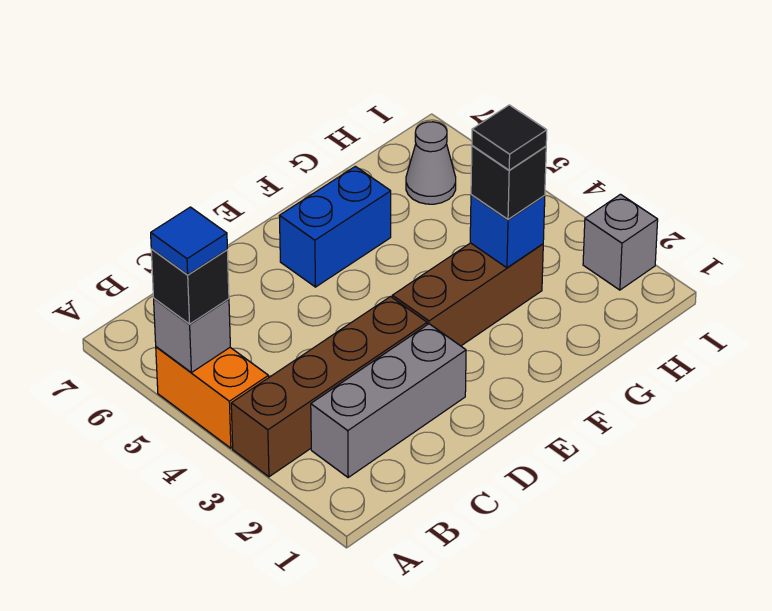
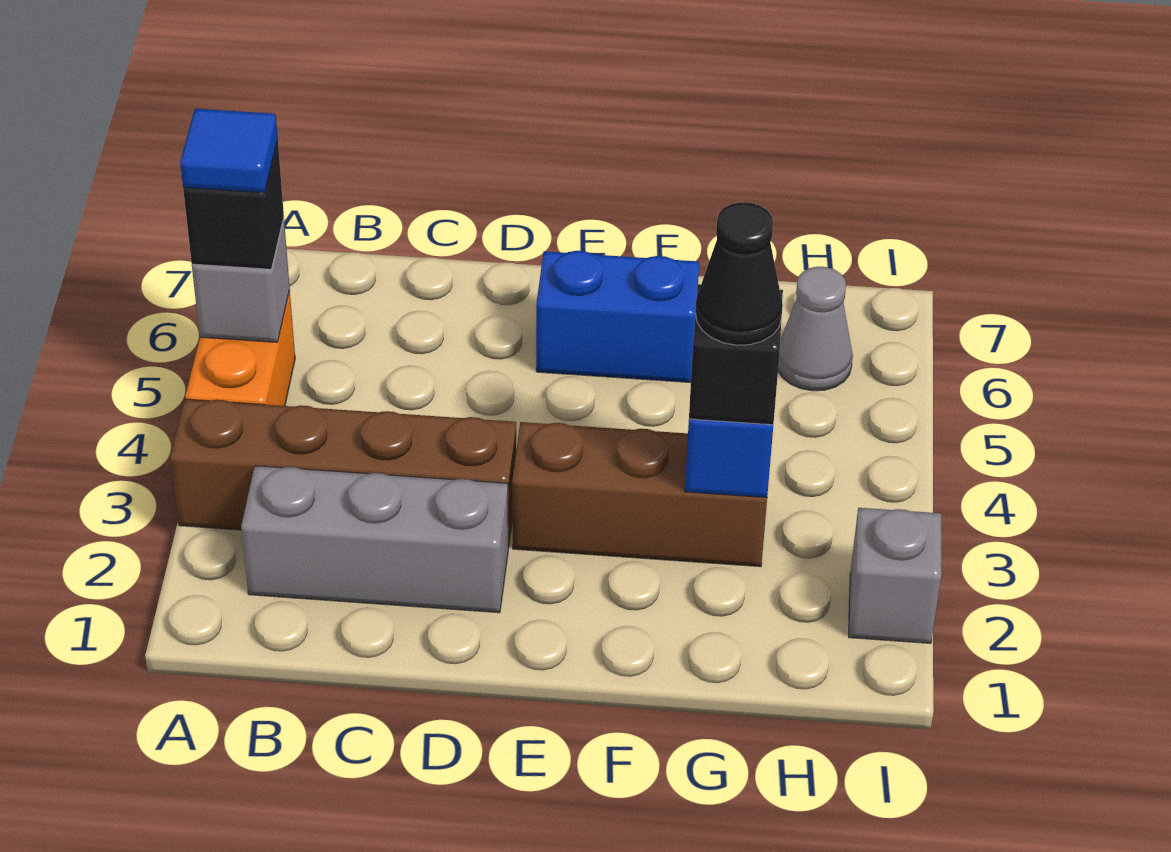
black tile G3 level 4 -> black cone G3 level 4

